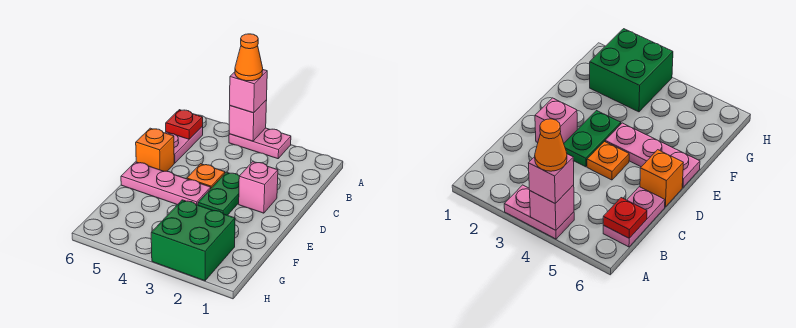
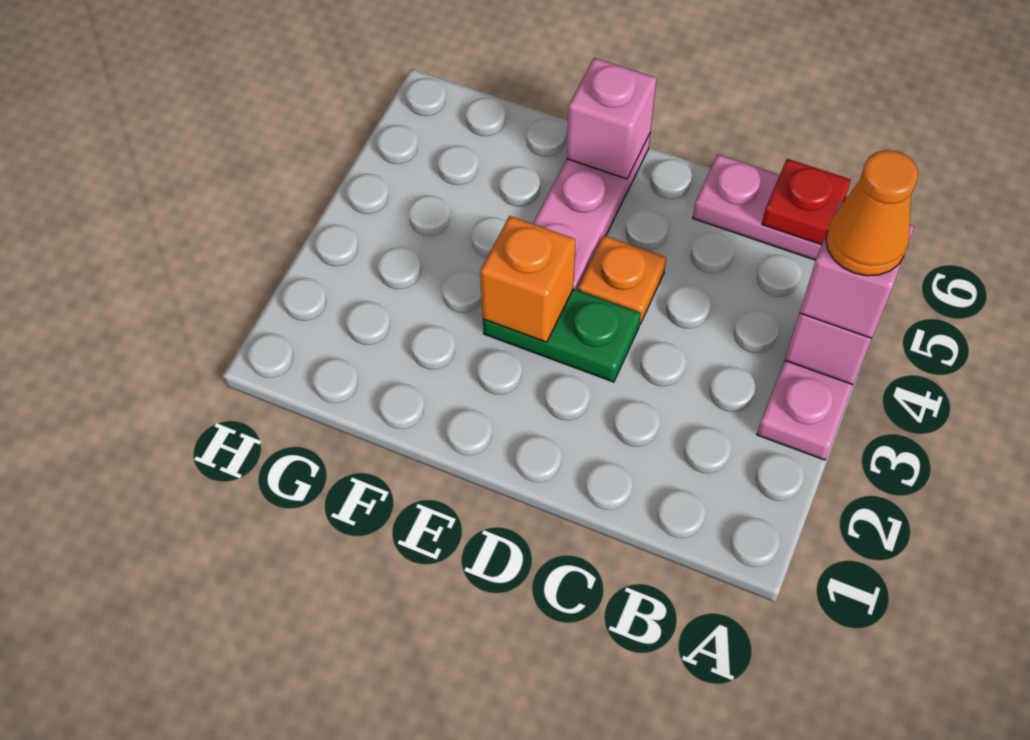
pink brick D2 level 1 -> pink brick E6 level 2
orange brick D6 level 1 -> orange brick E3 level 2
green brick G2:H3 level 1 -> none

